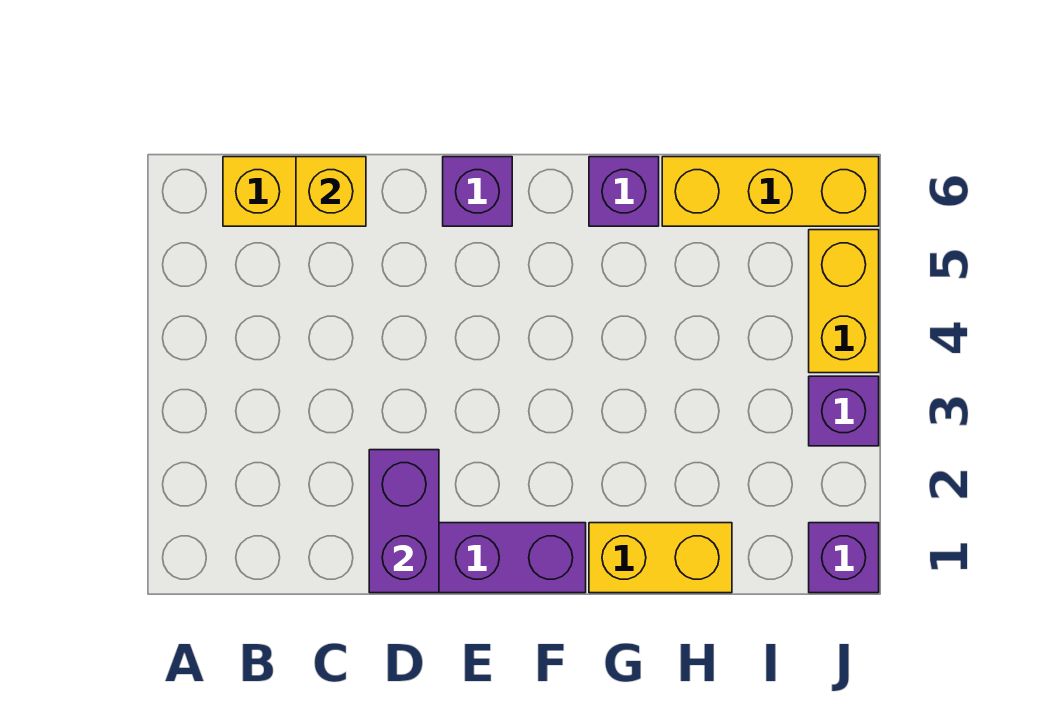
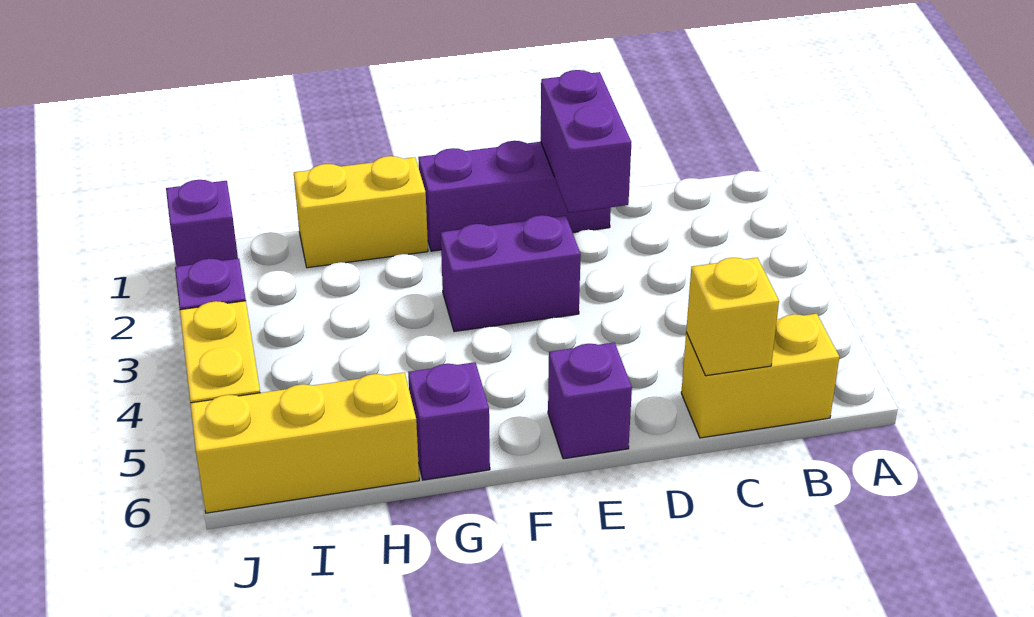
none -> purple brick E3:F3 level 1

